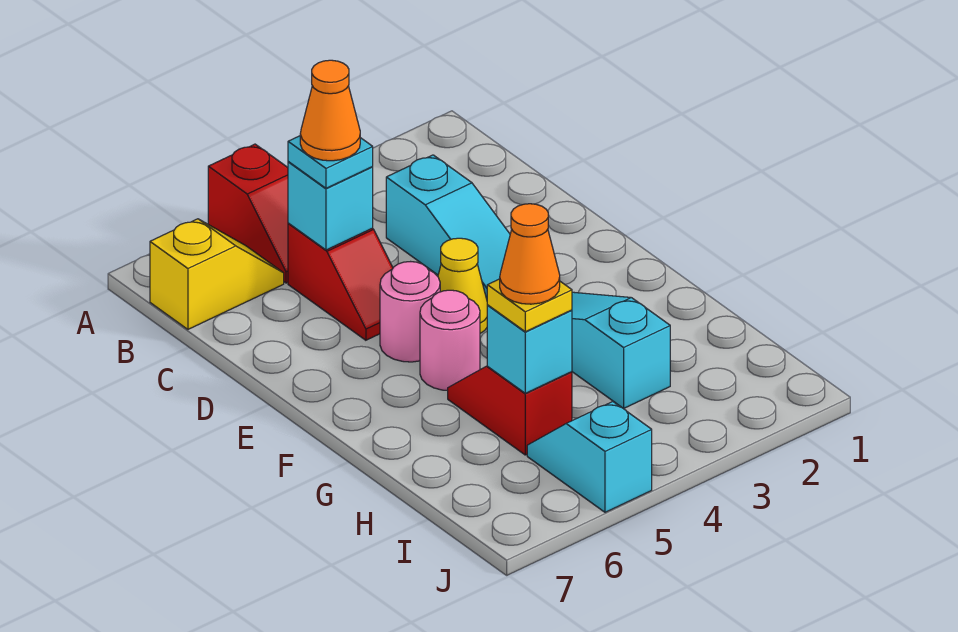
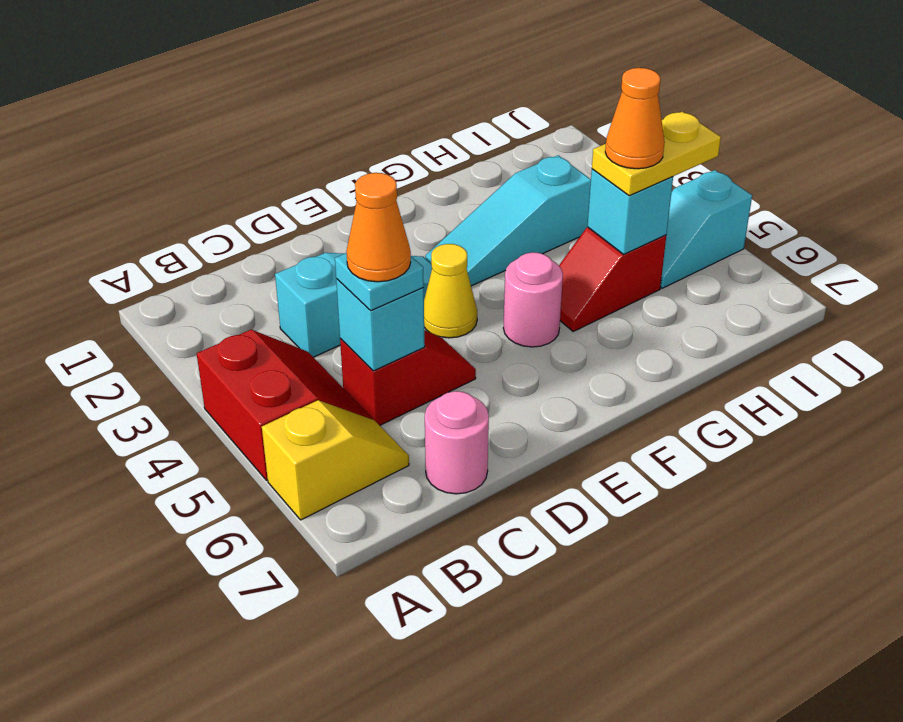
red slope A5:B5 level 1 top A -> red slope A4:B5 level 1 top A
yellow slope B6:B7 level 1 top 7 -> yellow slope A6:B6 level 1 top A
pink round brick E5 level 1 -> pink round brick C7 level 1
yellow plate H5 level 3 -> yellow plate H5:I5 level 3

